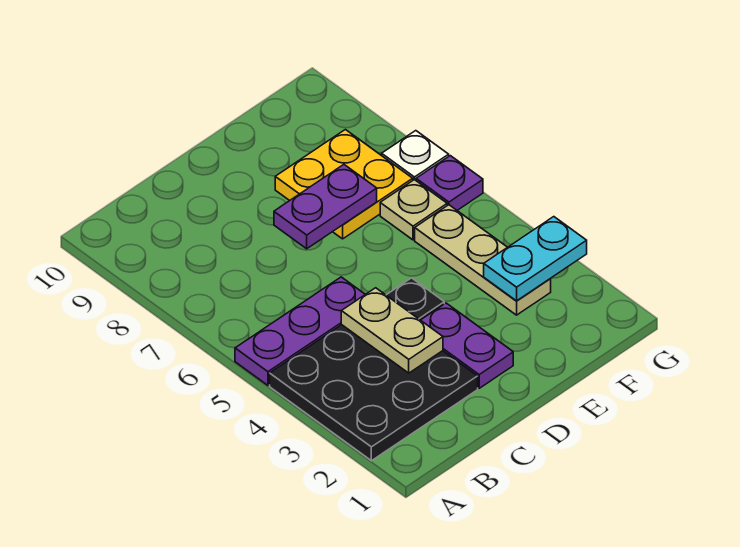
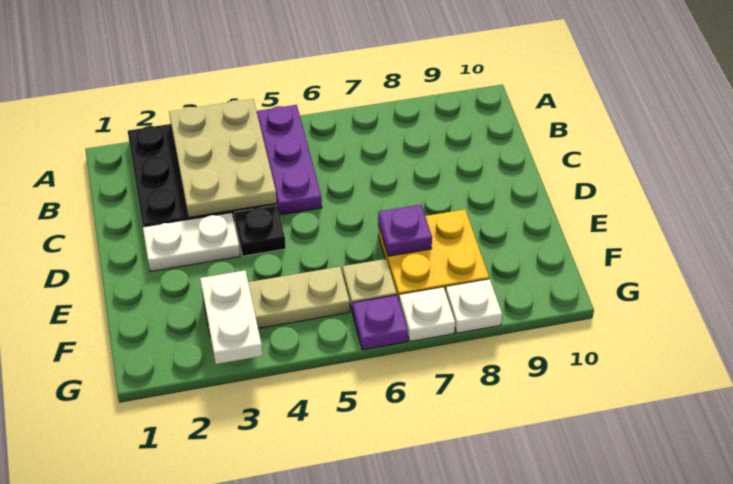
tan plate C3:C4 level 2 -> tan plate A3:C4 level 2
purple plate D2:D3 level 1 -> white plate D2:D3 level 1
purple plate D7:E7 level 2 -> purple plate E7 level 2
cyan plate F3:G3 level 2 -> white plate F3:G3 level 2
none -> white plate G8 level 1

